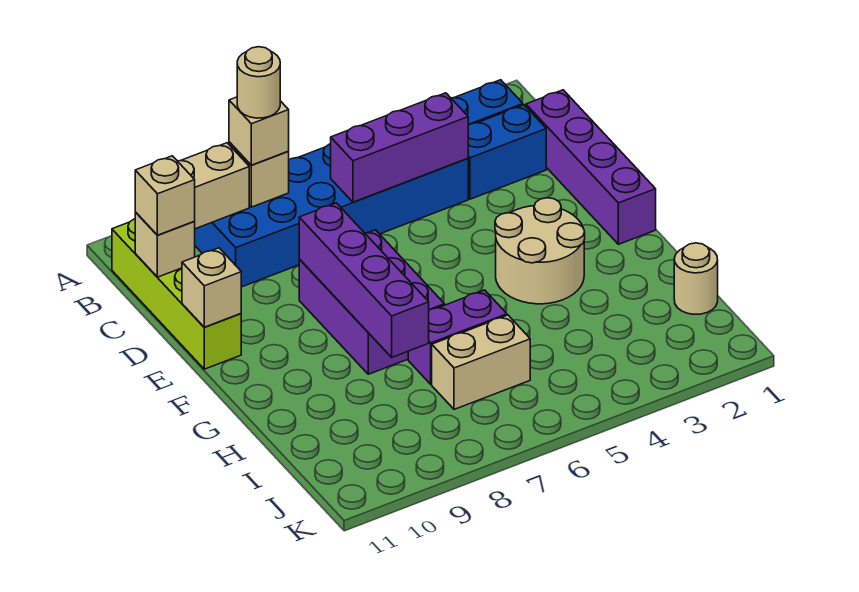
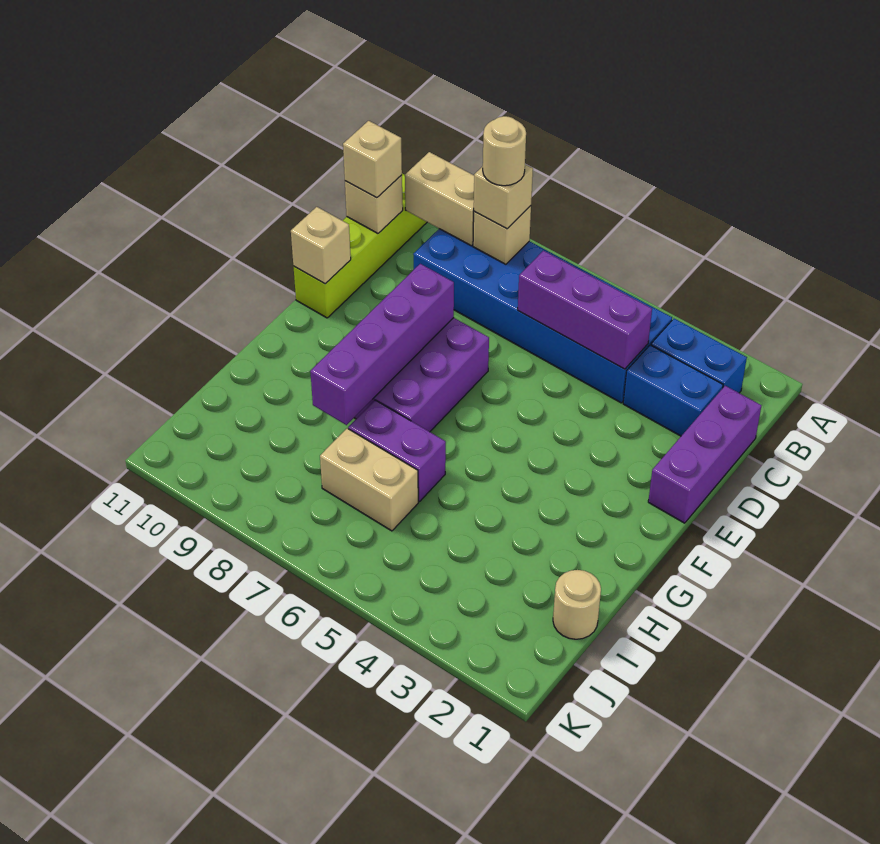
purple brick C1:F1 level 1 -> purple brick C1:E1 level 1
tan round brick F3:G4 level 1 -> none

